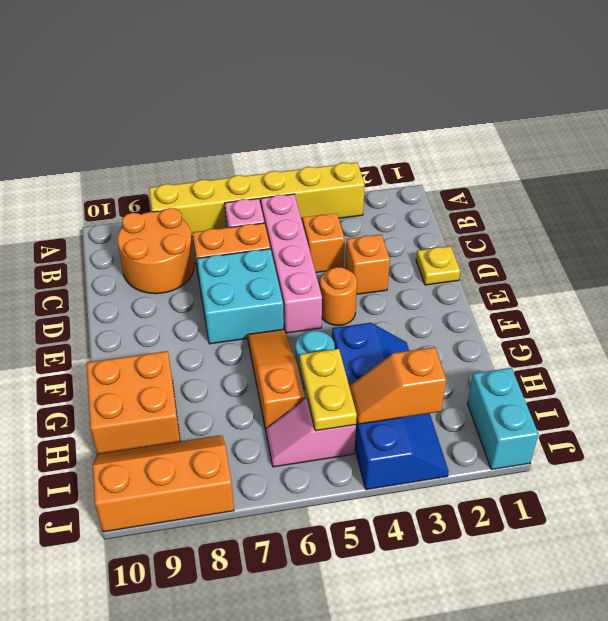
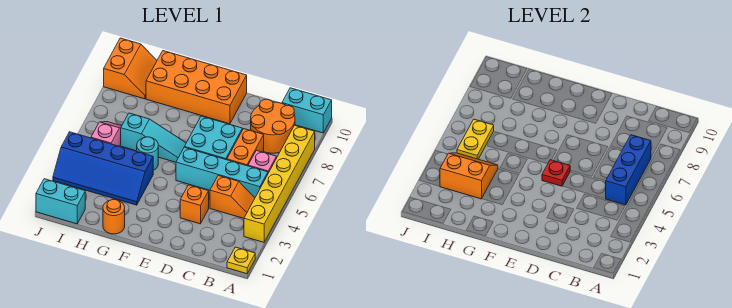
none -> cyan brick A10:B10 level 1
pink brick B5:E5 level 1 -> cyan brick B5:E5 level 1
none -> blue brick B5:B7 level 2
yellow plate D1 level 1 -> yellow plate A1 level 1
orange round brick E4 level 1 -> orange round brick G1 level 1
none -> red plate E5 level 2
orange slope F6:H6 level 1 top H -> cyan slope F6:H6 level 1 top H
orange brick G9:H10 level 1 -> orange brick E9:H10 level 1
yellow plate H5:I5 level 2 -> yellow plate I5:I6 level 2
orange slope I3:I4 level 2 top 3 -> orange slope H3:I4 level 2 top 3
orange slope I8:J10 level 1 top J -> orange slope I9:J10 level 1 top J

